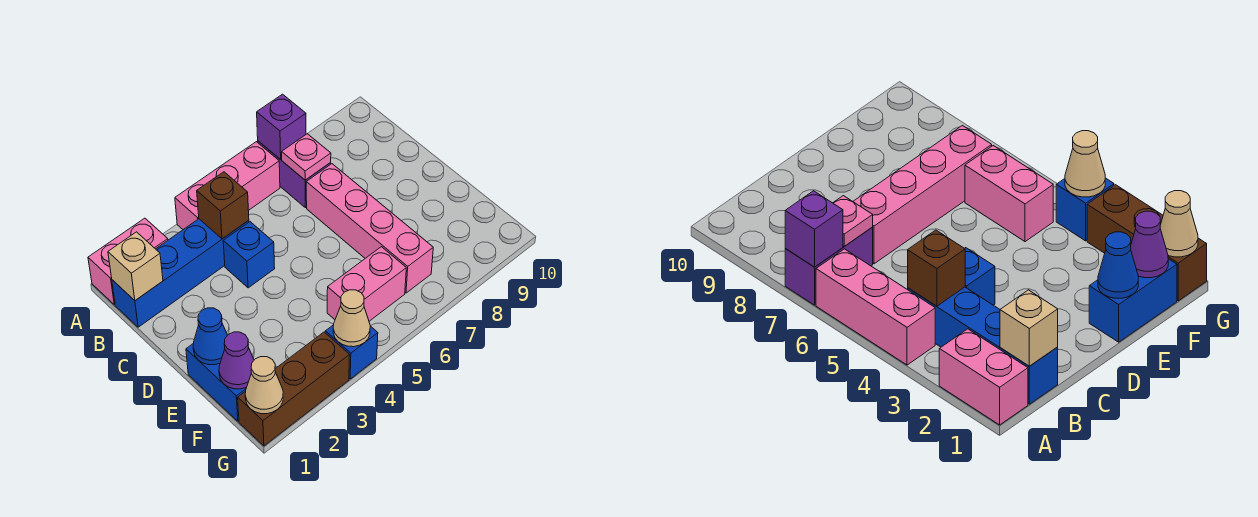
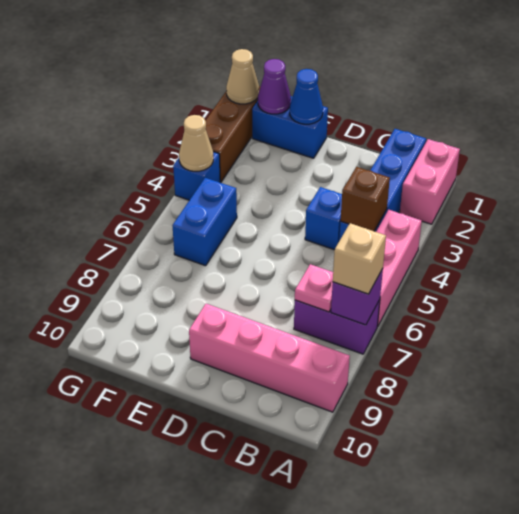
tan brick B1 level 2 -> tan brick A7 level 3
pink brick C7:F7 level 1 -> pink brick A9:D9 level 1
pink brick F5:F6 level 1 -> blue brick F5:F6 level 1

